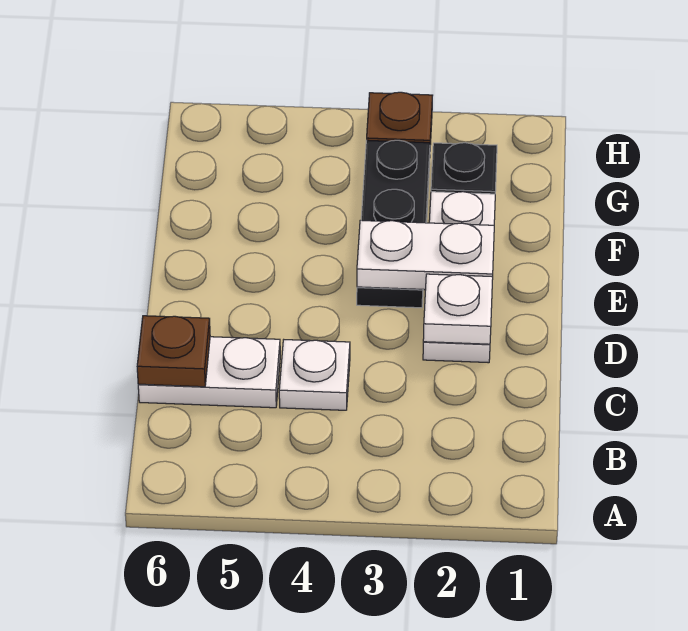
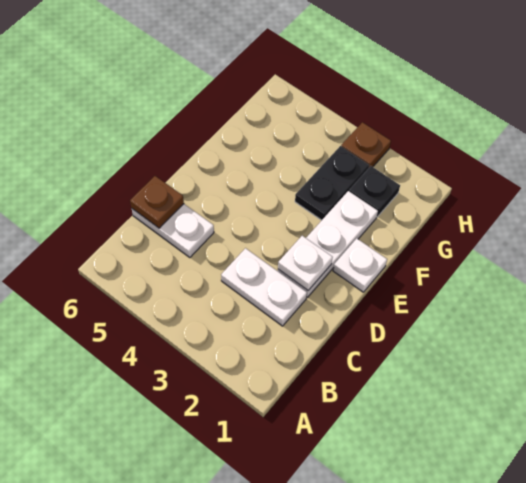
white plate C4 level 1 -> white plate E1 level 1
white plate E2:E3 level 2 -> white plate C2:C3 level 1
black plate E3:G3 level 1 -> black plate F3:G3 level 1

